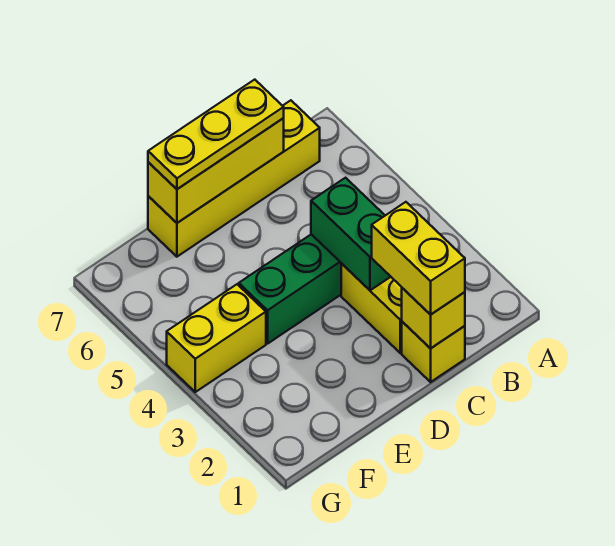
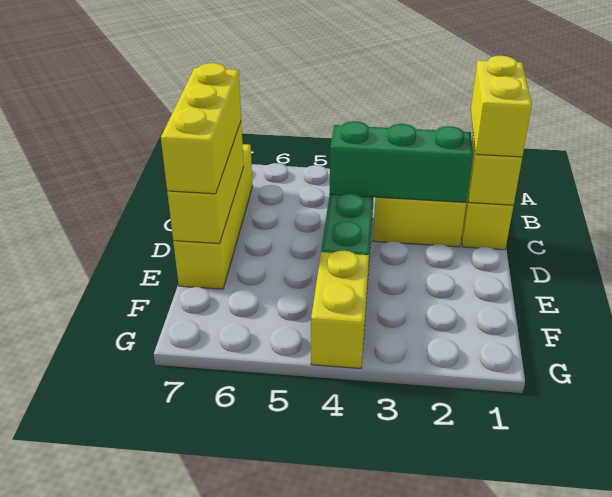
yellow brick C1:C2 level 3 -> yellow brick B1:C1 level 3
green brick C3:C4 level 2 -> green brick C2:C4 level 2
yellow plate C7:E7 level 3 -> yellow brick C7:E7 level 3

